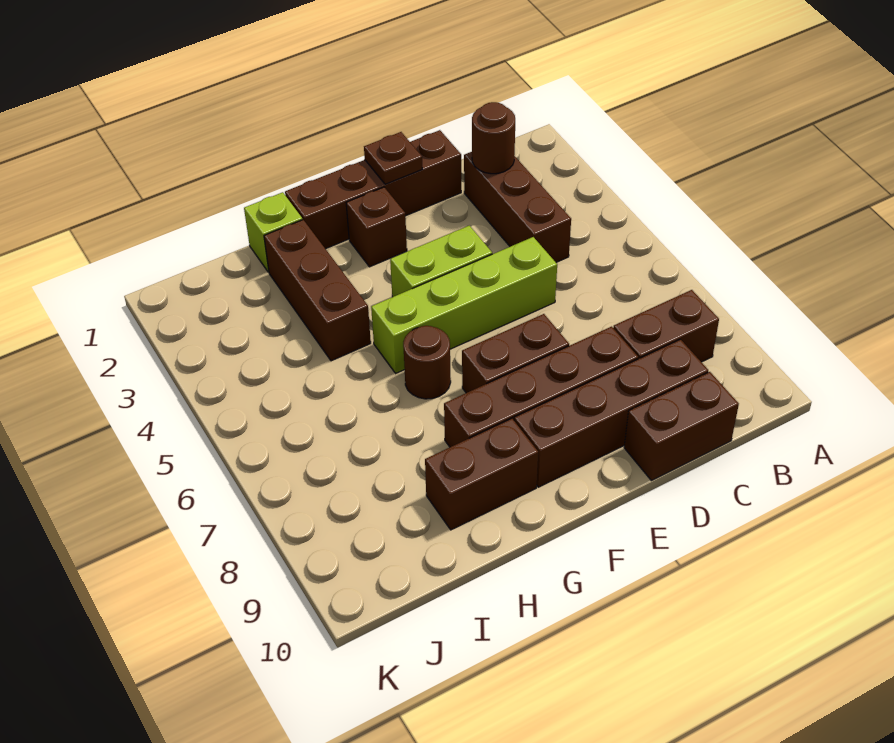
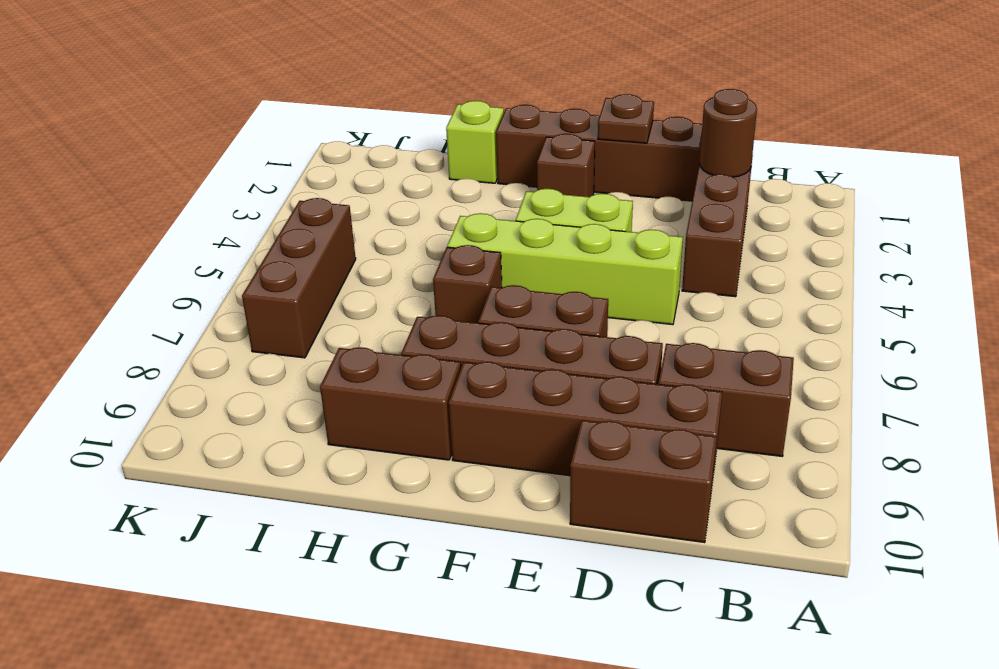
brown round brick G6 level 1 -> brown brick G6 level 1
brown brick H2:H4 level 1 -> brown brick J5:J7 level 1

